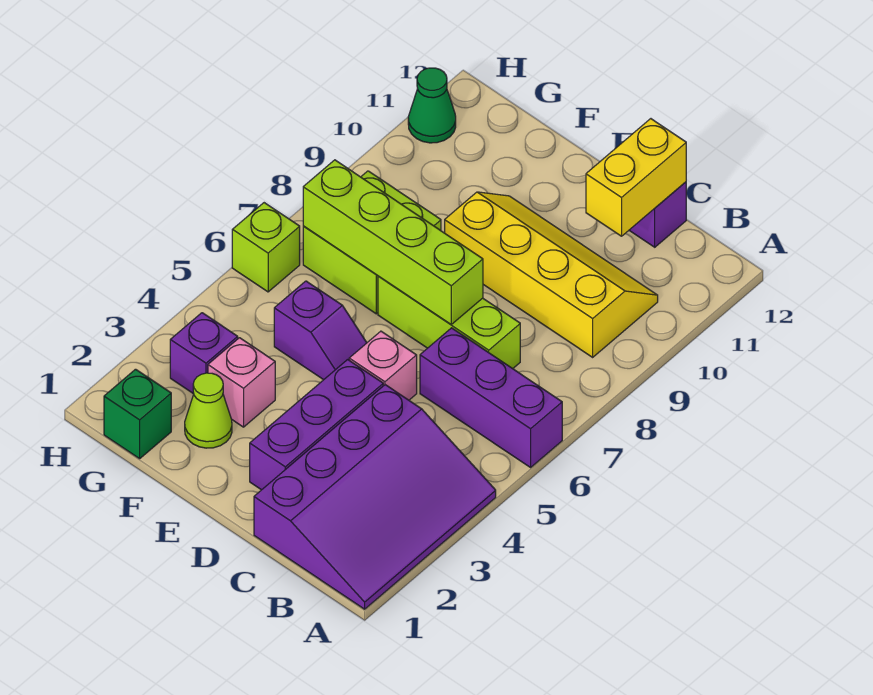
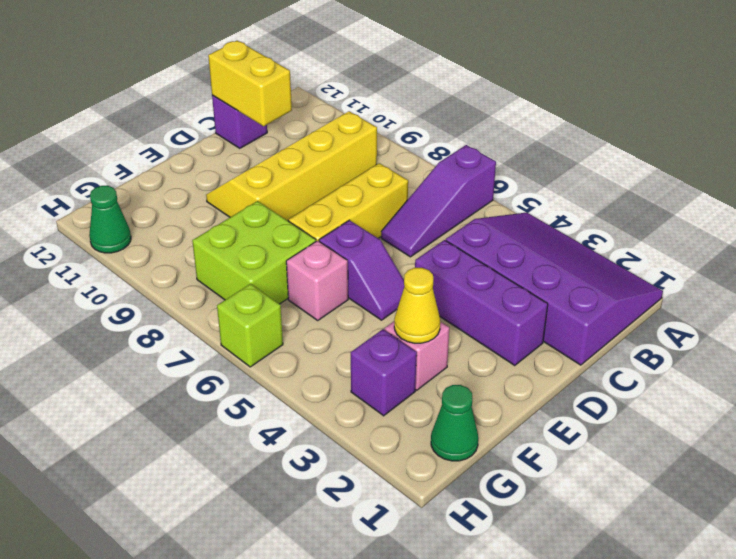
purple brick A6:C6 level 1 -> purple slope A6:C6 level 1 top A
lime brick C7:E7 level 1 -> yellow brick C7:E7 level 1
pink brick D5 level 1 -> pink brick F6 level 1
lime brick D7:G7 level 2 -> none
purple slope E5:F5 level 1 top F -> purple slope E5:E6 level 1 top 6
lime cone F2 level 1 -> none
none -> yellow cone F3 level 2
green brick G1 level 1 -> green cone G1 level 1

